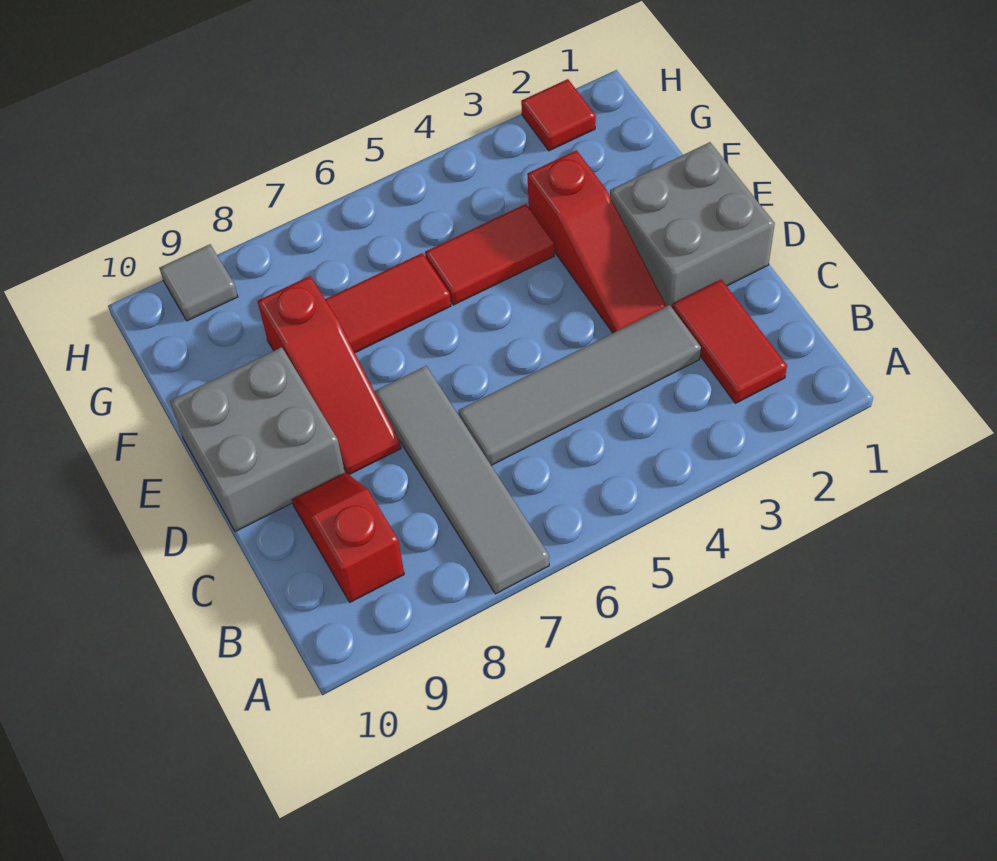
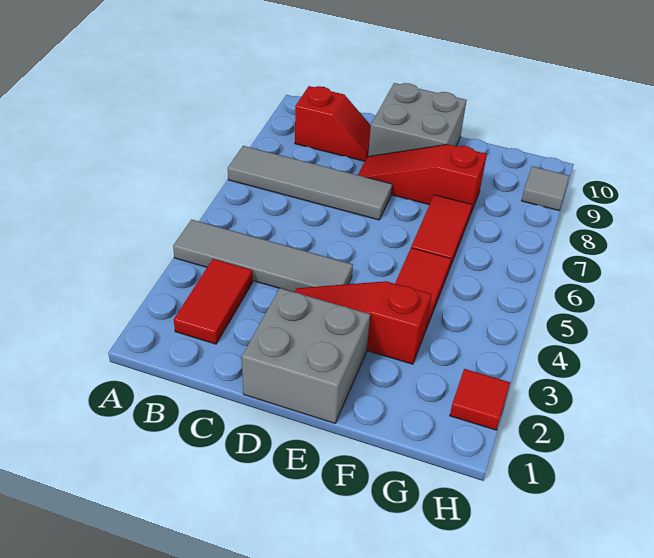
red tile B2:C2 level 1 -> red tile B2:B3 level 1
grey tile C3:C6 level 1 -> grey tile A4:D4 level 1

